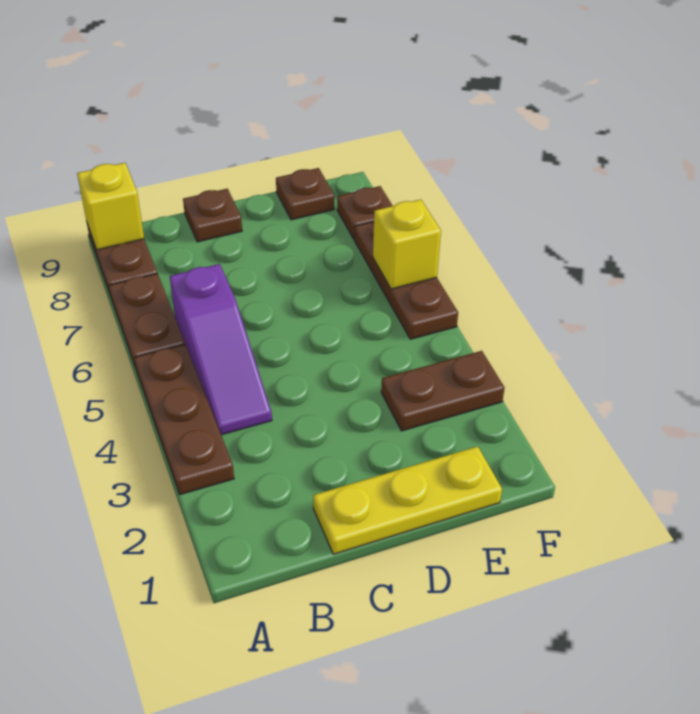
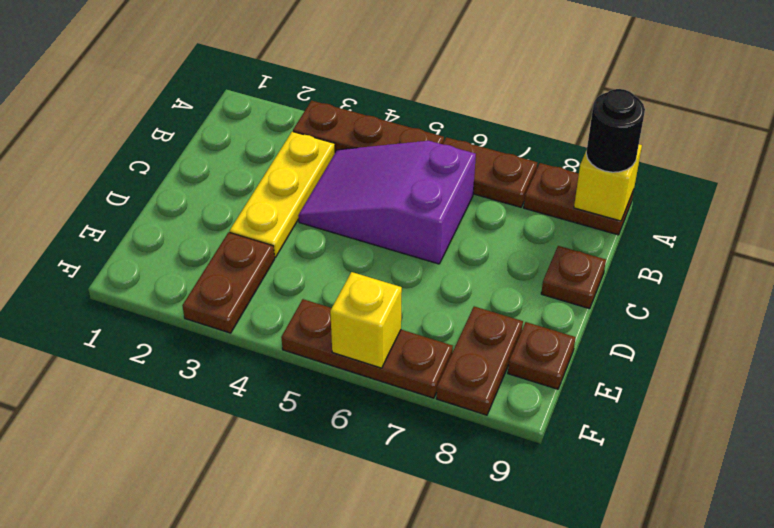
none -> black round brick A9 level 3
purple slope B4:B6 level 1 top 6 -> purple slope B4:C6 level 1 top 6
yellow plate C1:E1 level 1 -> yellow plate B3:D3 level 1
brown plate F8 level 1 -> brown plate E8:F8 level 1

